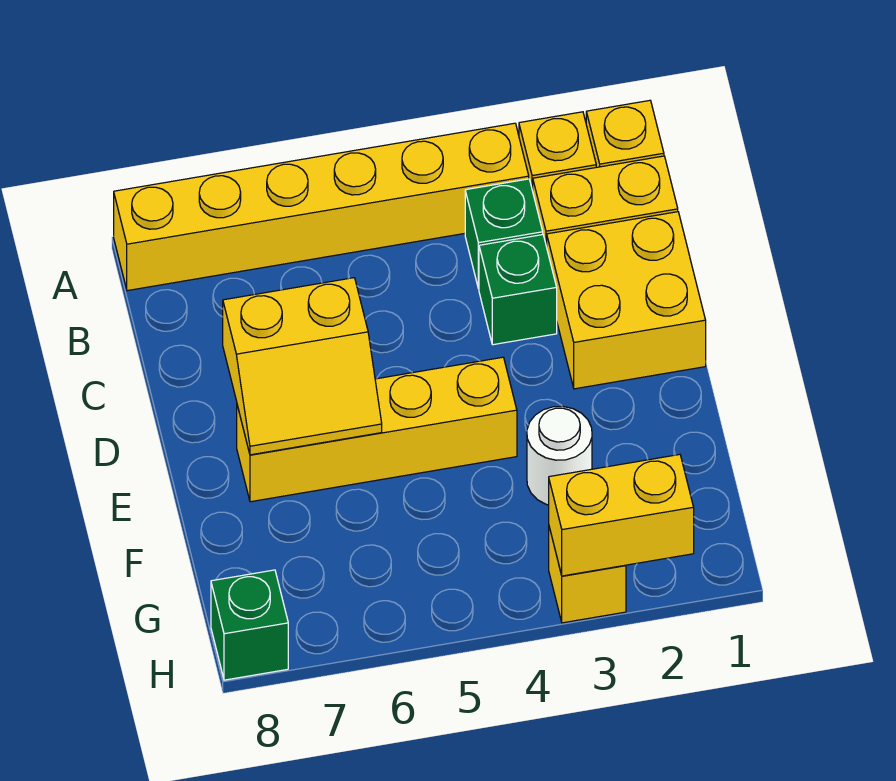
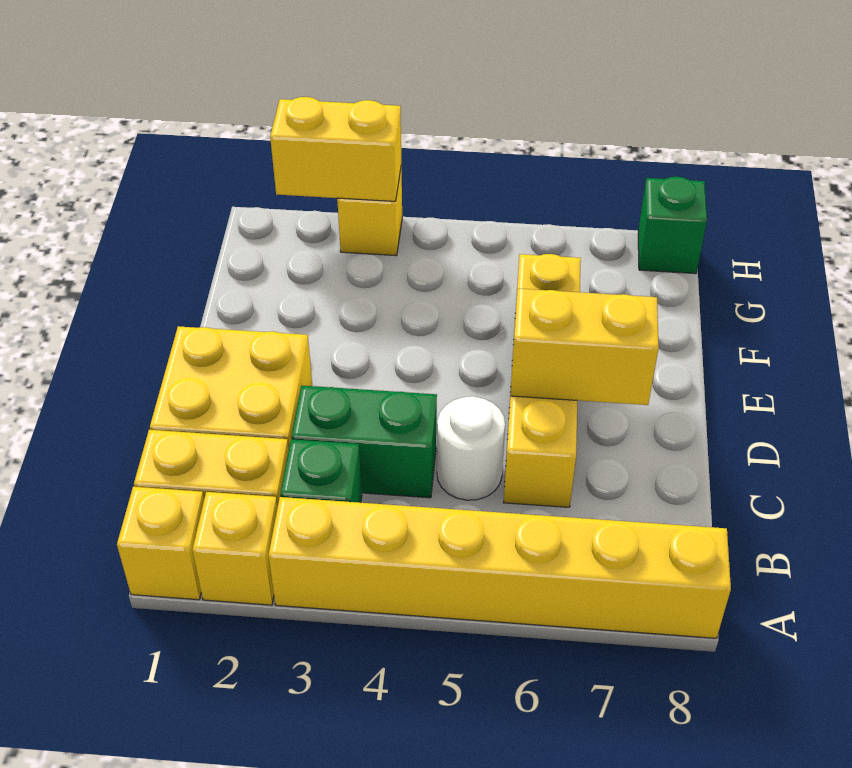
green brick C3 level 1 -> green brick C3:C4 level 1
yellow brick E4:E7 level 1 -> yellow brick C6:F6 level 1
white round brick F3 level 1 -> white round brick C5 level 1

